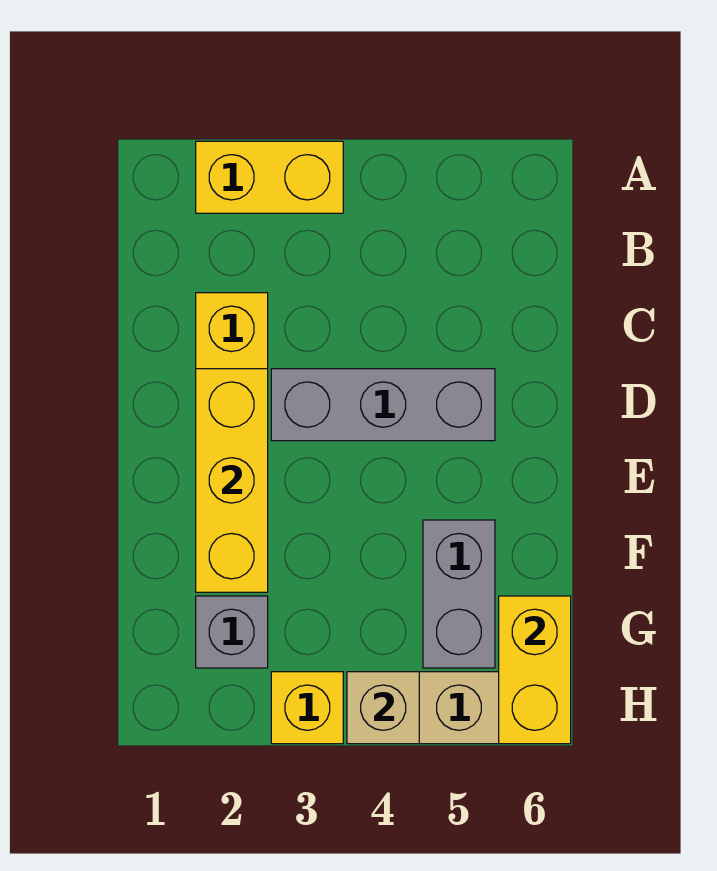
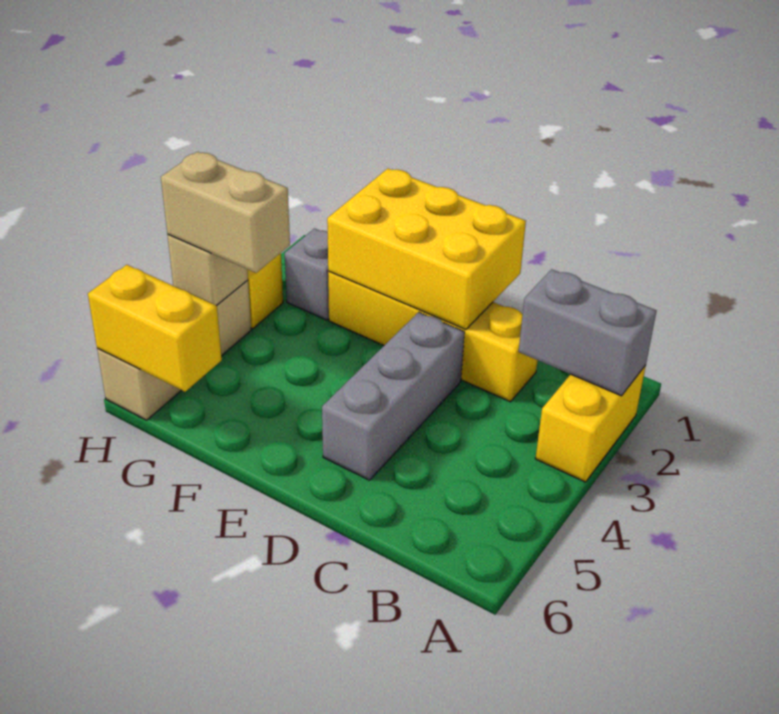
yellow brick D2:F2 level 2 -> yellow brick D1:F2 level 2
grey brick F5:G5 level 1 -> grey brick A2:B2 level 2
none -> tan brick G4:H4 level 3

